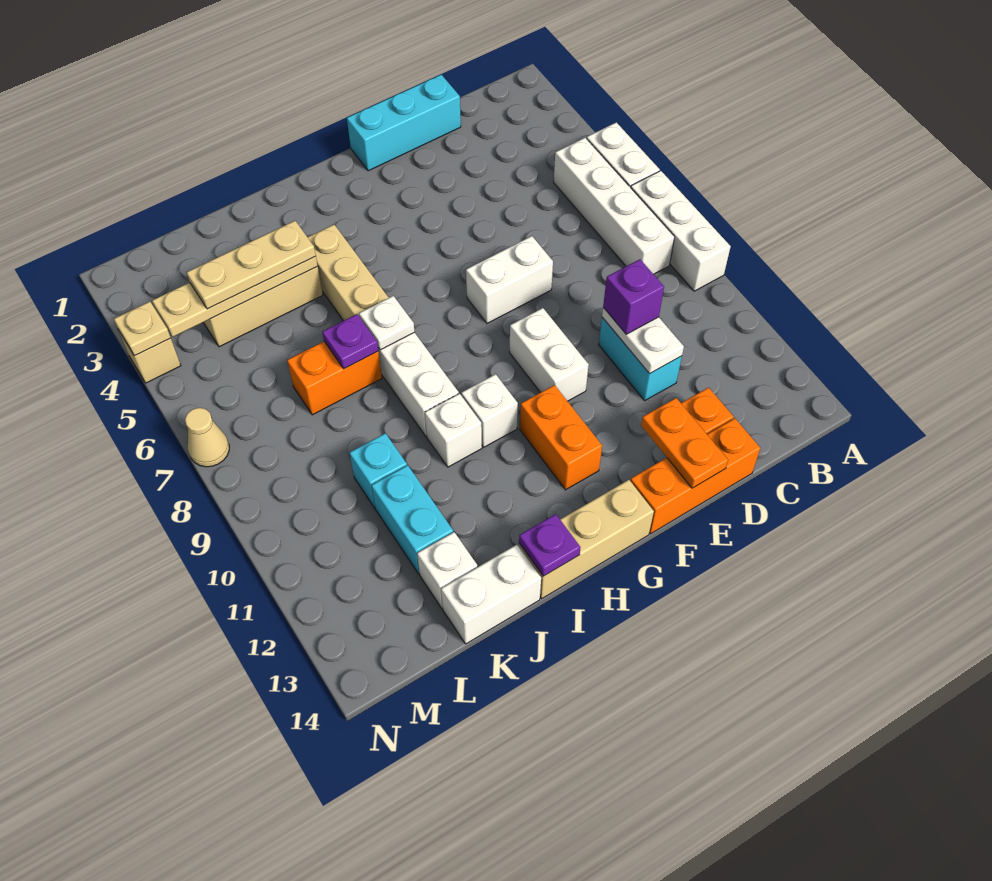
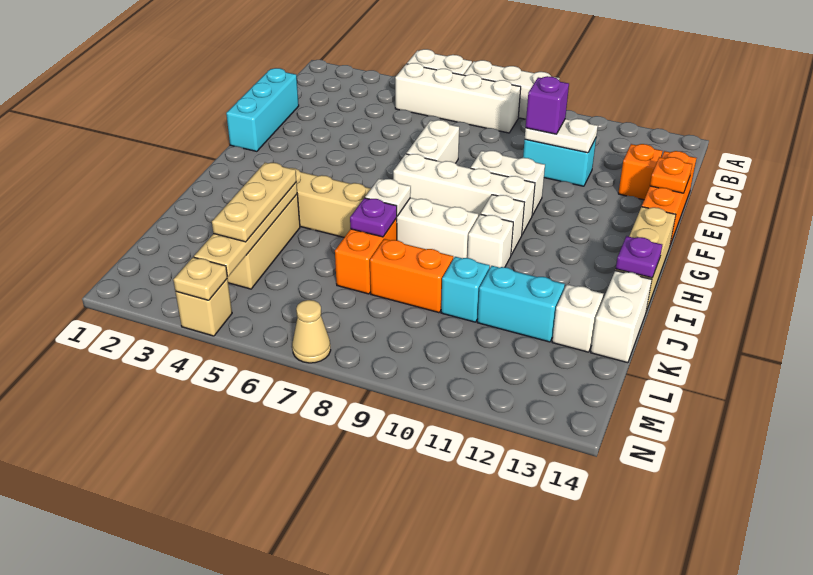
orange plate E13:E14 level 2 -> orange plate E14 level 2
none -> white brick G7:G10 level 1
orange brick G11:G12 level 1 -> orange brick K8:K9 level 1

